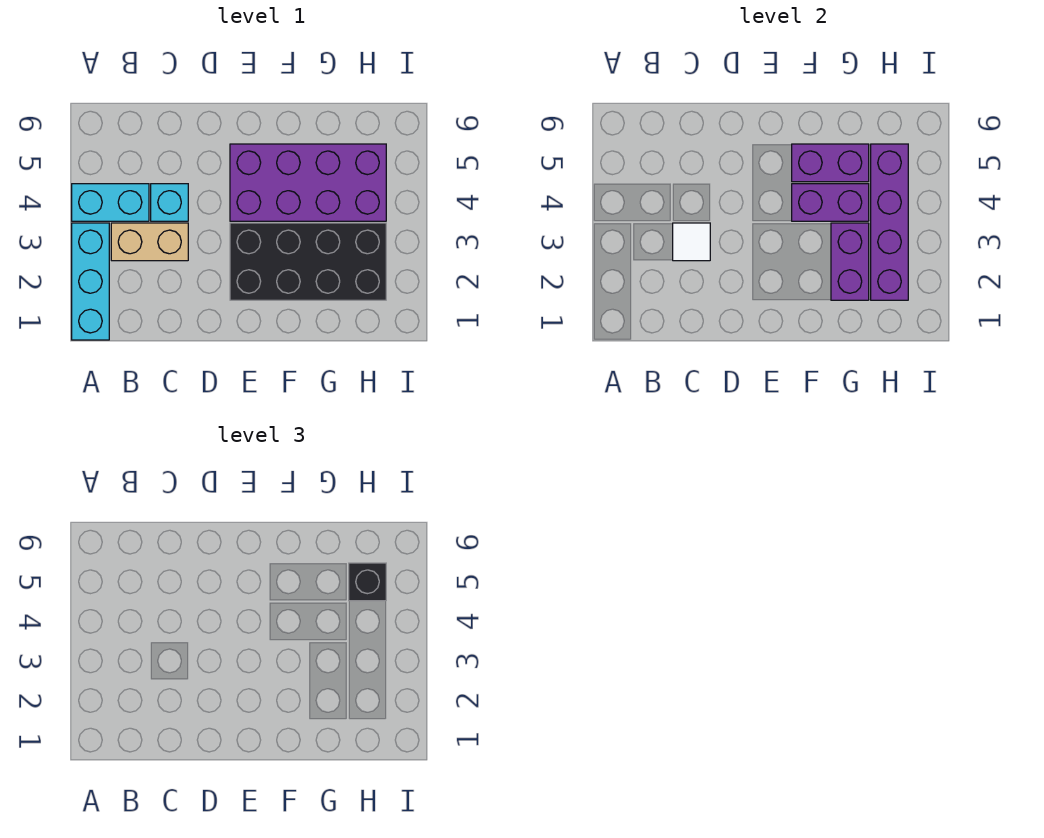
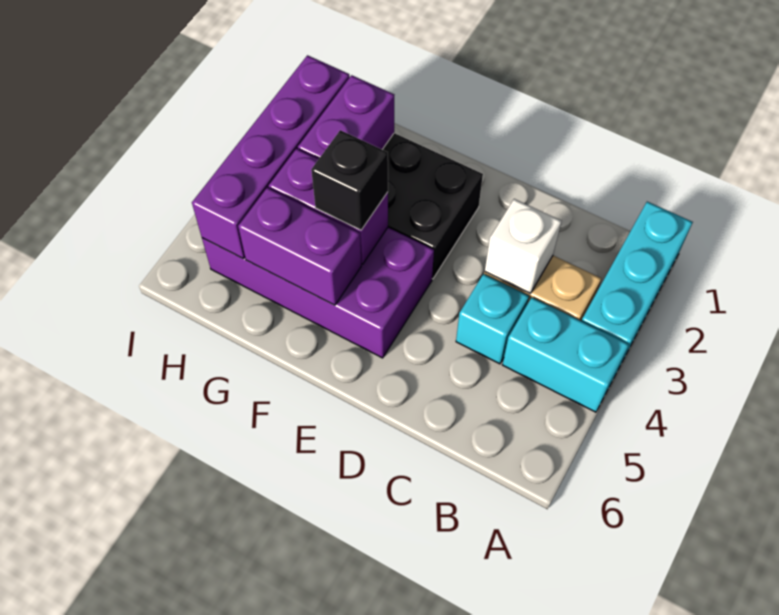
white tile C3 level 2 -> white brick C3 level 2
black brick H5 level 3 -> black brick F4 level 3

